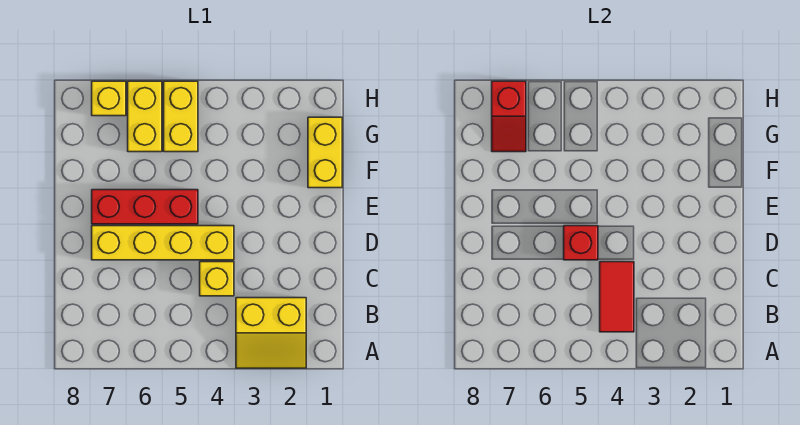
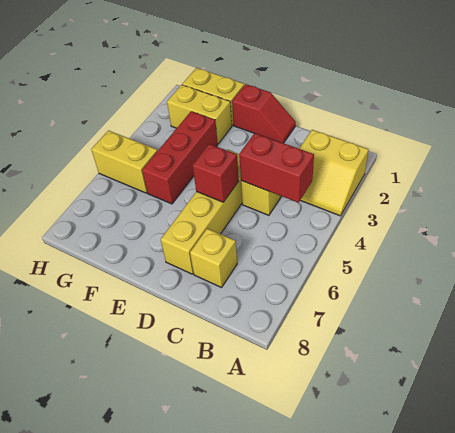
yellow slope A2:B3 level 1 top B -> yellow slope A2:B3 level 1 top 2
red tile B4:C4 level 2 -> red brick B4:C4 level 2
red brick E5:E7 level 1 -> red brick F3:F5 level 1
yellow brick G6:H6 level 1 -> yellow brick F2:G2 level 1
red slope G7:H7 level 2 top H -> red slope D1:E1 level 1 top E
yellow brick H7 level 1 -> yellow brick C7 level 1

